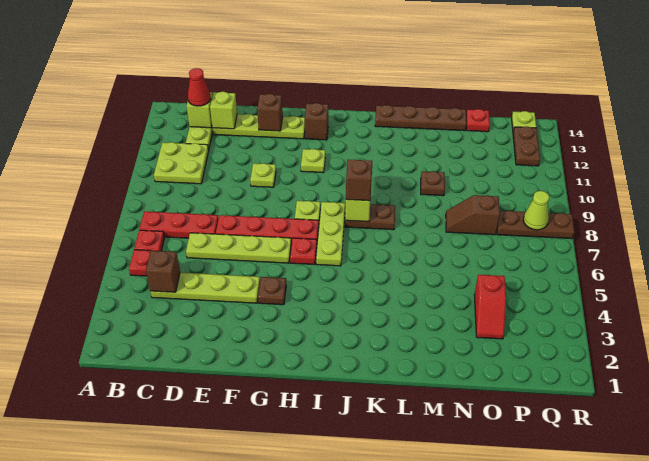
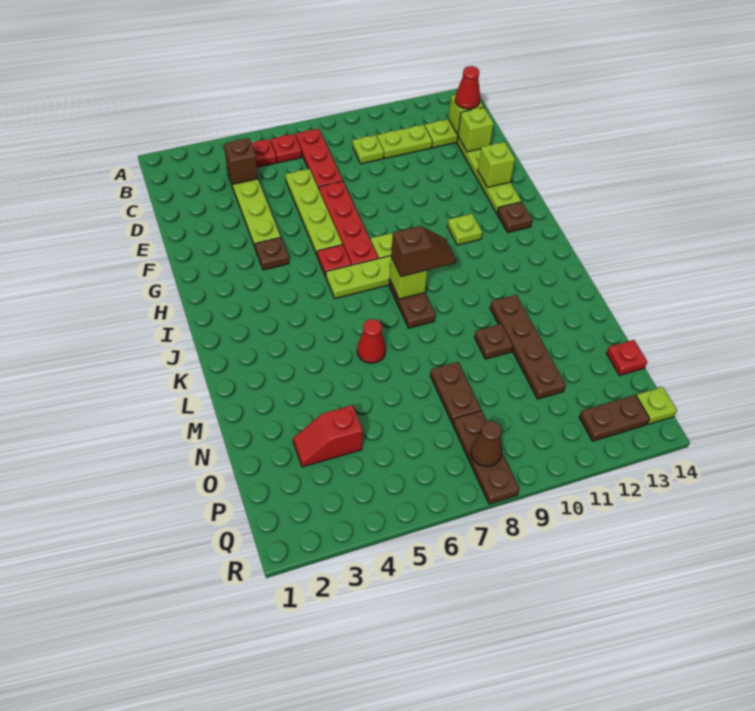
lime plate B10:C11 level 1 -> lime plate C10:C11 level 1
lime plate F10 level 1 -> lime plate C9 level 1
brown brick F13 level 2 -> lime brick F13 level 2
brown brick H13 level 1 -> brown plate H13 level 1
brown plate K14:N14 level 1 -> brown plate L11:O11 level 1
none -> red cone L6 level 1
brown slope N8:O8 level 1 top O -> brown plate N8:O8 level 1
lime cone Q8 level 2 -> brown cone Q8 level 2

